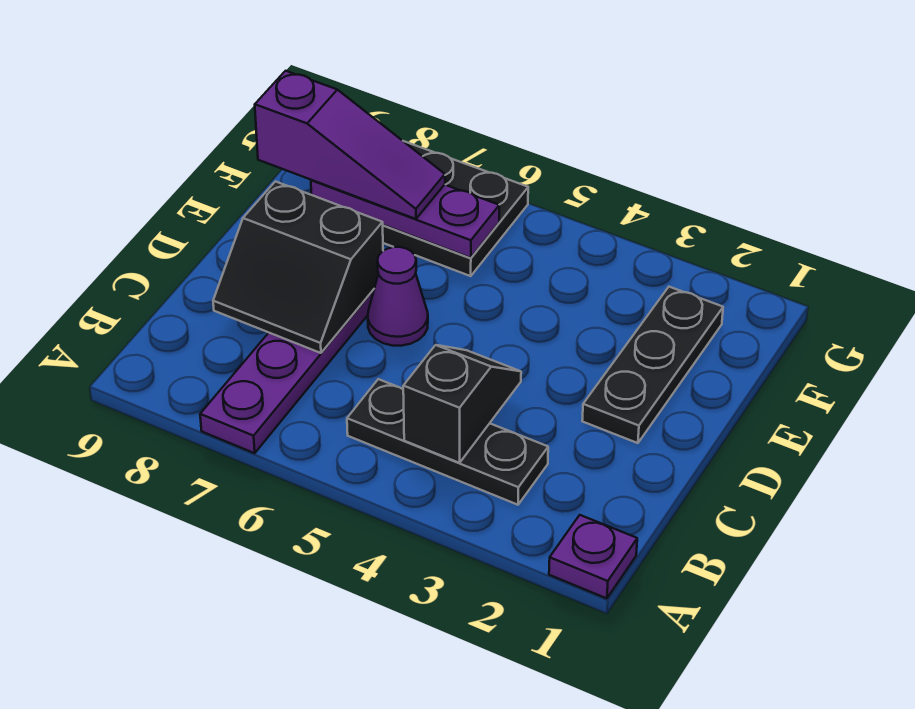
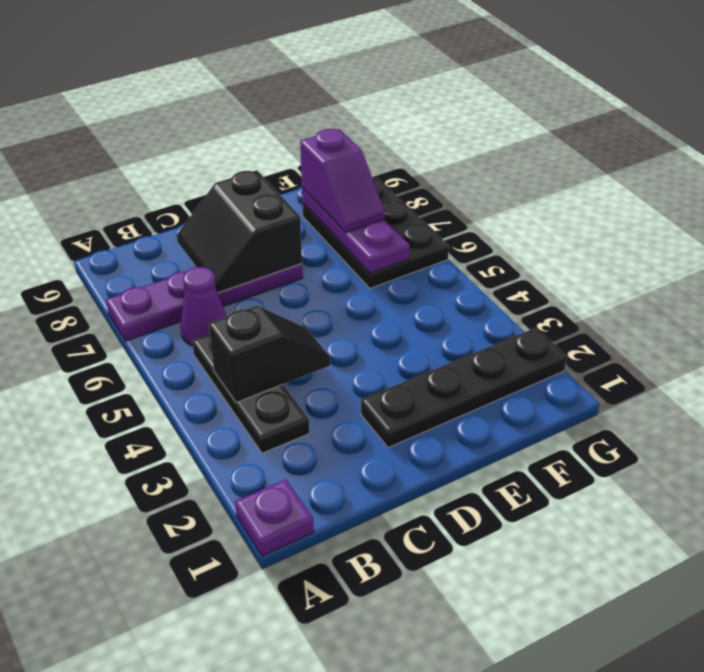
black plate D2:F2 level 1 -> black plate D2:G2 level 1
purple cone D6 level 1 -> purple cone B6 level 1
purple slope F7:F9 level 3 top 9 -> purple slope F7:F8 level 3 top 8

